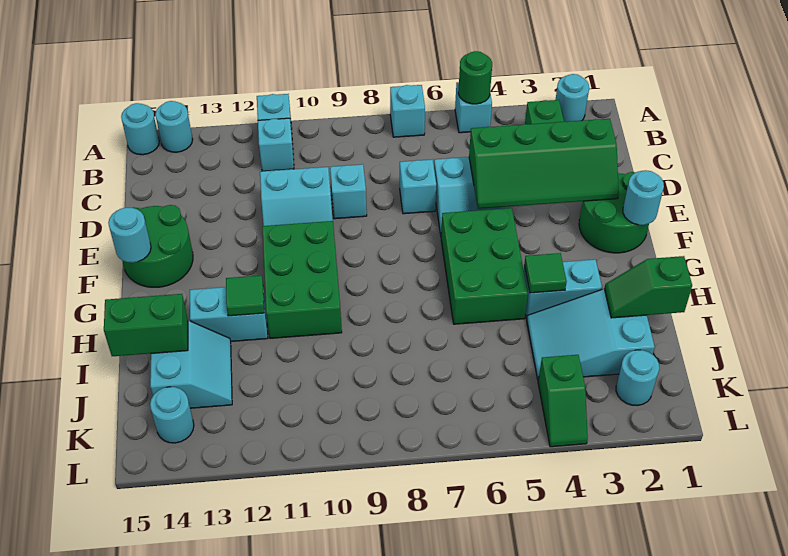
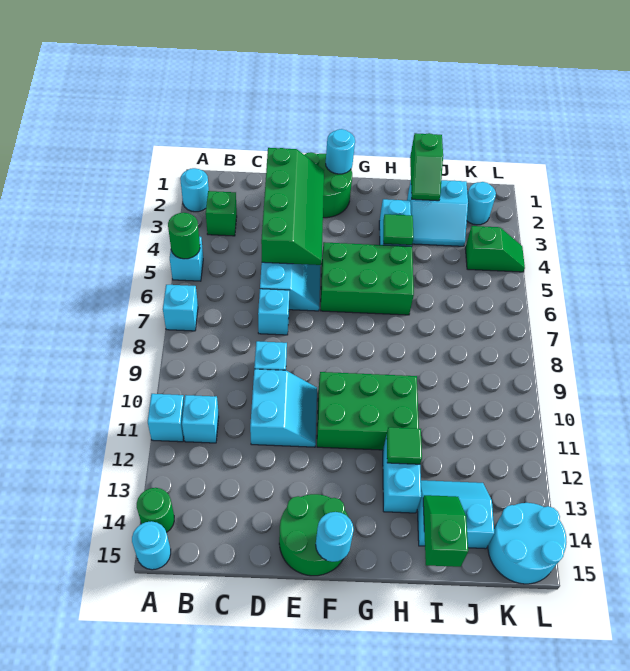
cyan round brick A14 level 1 -> green round brick A14 level 1
cyan slope I2:J4 level 1 top 2 -> cyan slope I2:J3 level 1 top 2
green brick I14:I15 level 2 -> green slope I14:I15 level 2 top 15
cyan round brick K14 level 1 -> cyan round brick K14:L15 level 1

